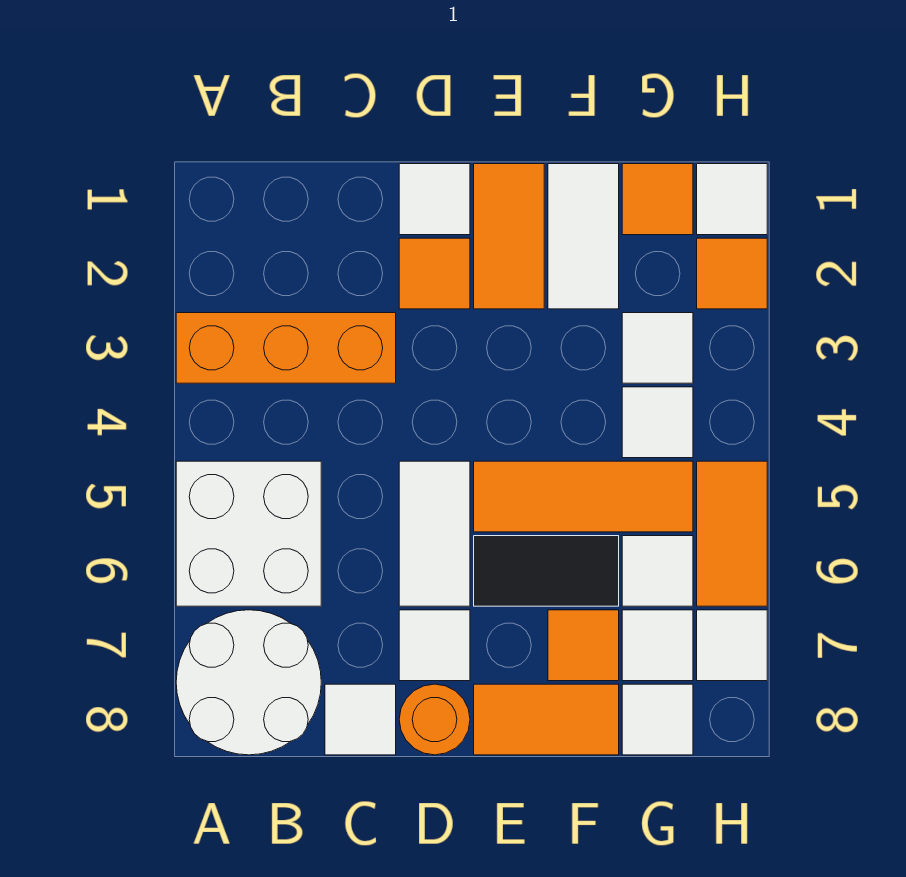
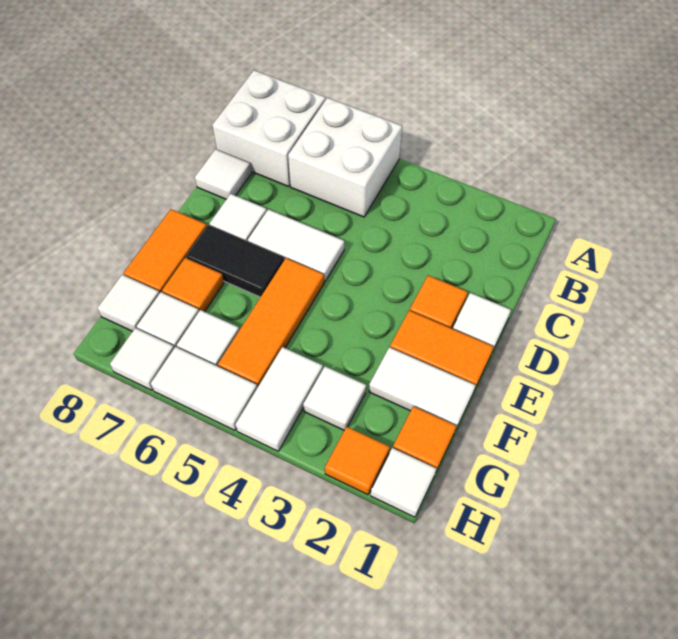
orange brick A3:C3 level 1 -> none
white round brick A7:B8 level 1 -> white brick A7:B8 level 1
orange round brick D8 level 1 -> none
black tile E6:F6 level 1 -> black tile E6:E7 level 1
white tile G4 level 1 -> white tile G4:H4 level 1
orange tile H5:H6 level 1 -> white tile H5:H6 level 1

